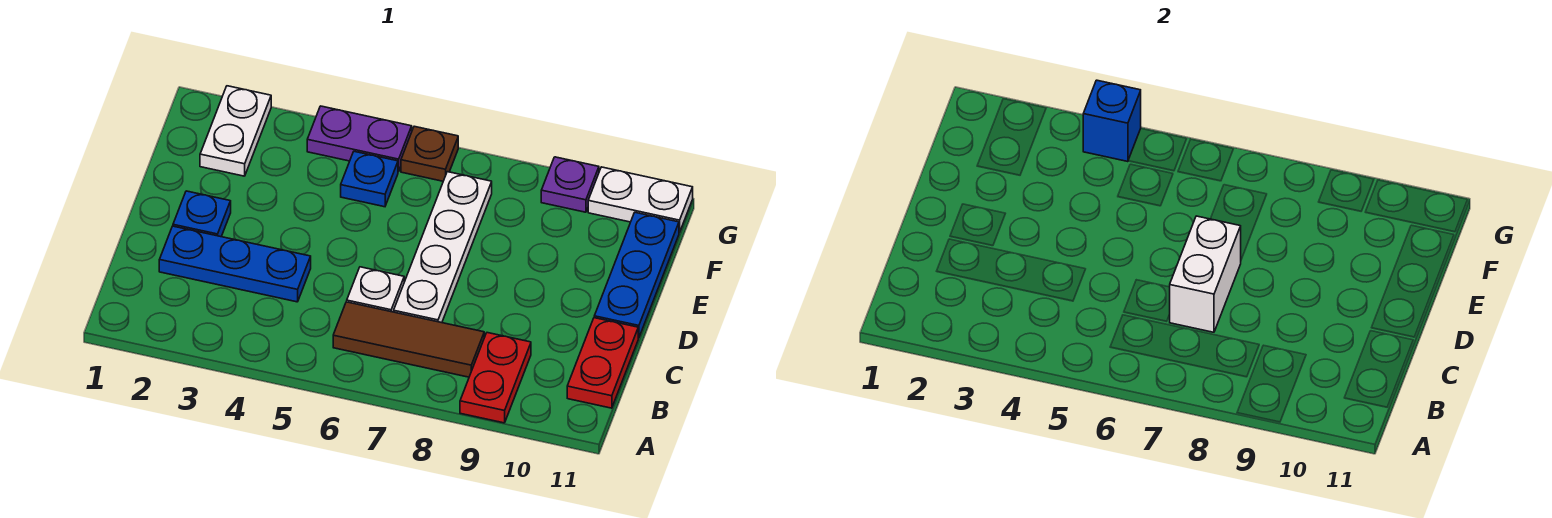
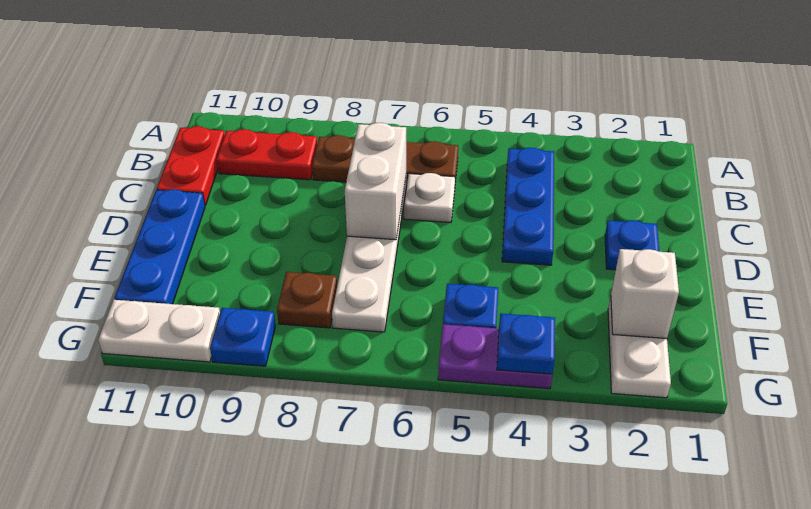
red plate A9:B9 level 1 -> red plate B9:B10 level 1
brown tile B6:B8 level 1 -> brown plate B6:B8 level 1
blue plate C2:C4 level 1 -> blue plate B4:D4 level 1
none -> white brick F2 level 2
blue brick G4 level 2 -> blue plate G4 level 2
brown plate G6 level 1 -> brown plate F8 level 1
purple plate G9 level 1 -> blue plate G9 level 1

